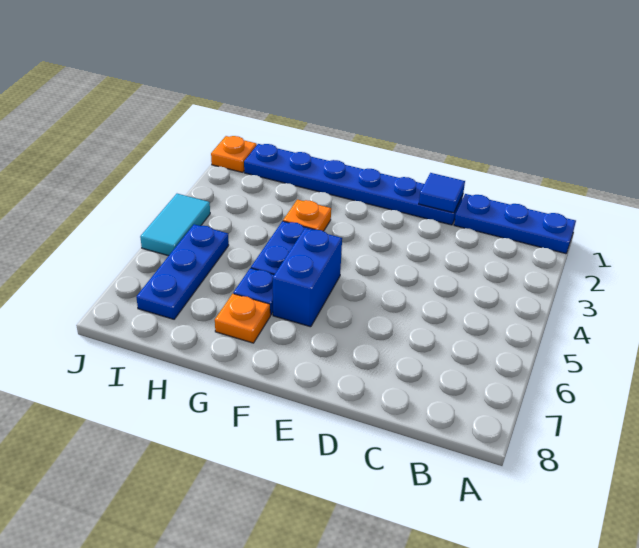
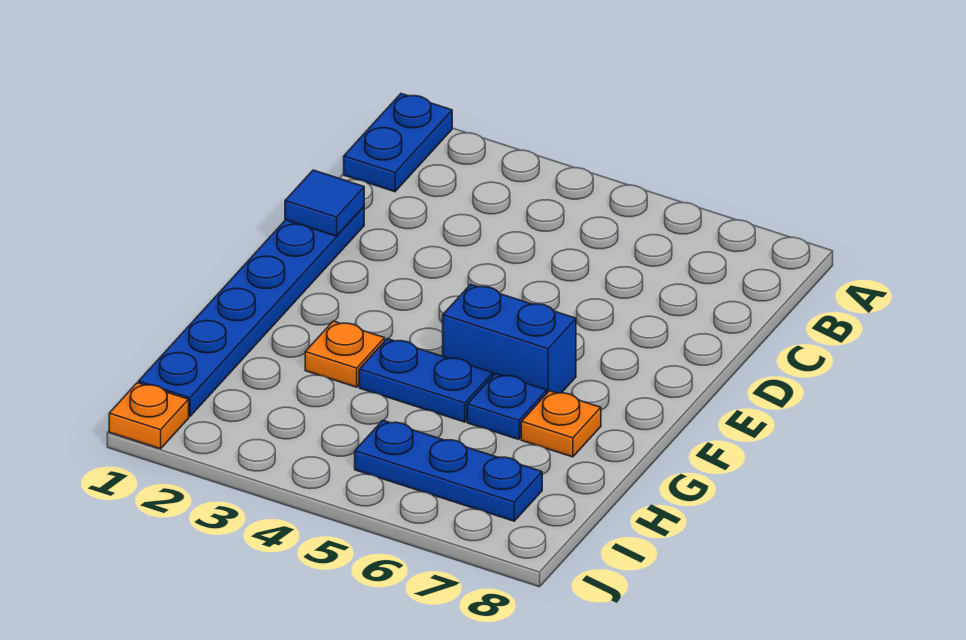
blue plate A1:C1 level 1 -> blue plate A1:B1 level 1
cyan tile J4:J5 level 1 -> none

